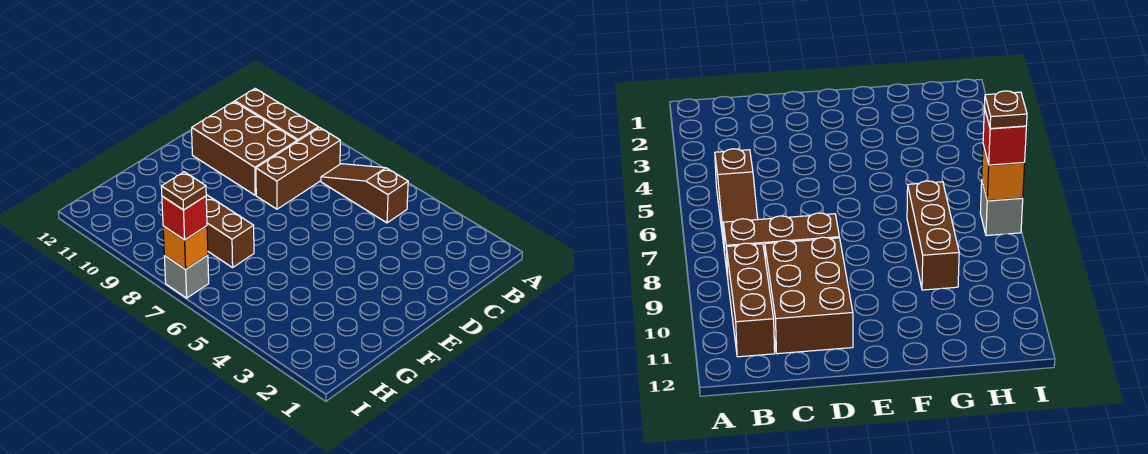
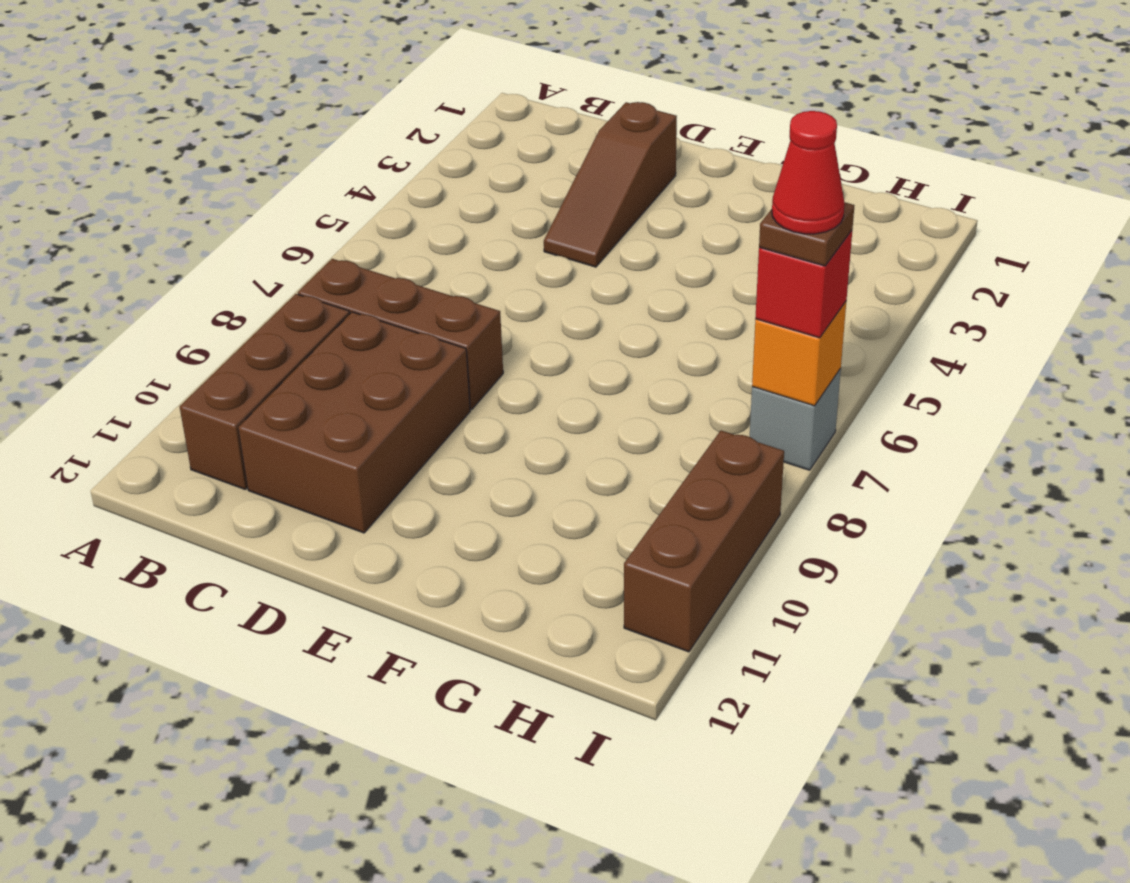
brown slope B5:B7 level 1 top 5 -> brown slope D2:D4 level 1 top 2
brown brick G7:G9 level 1 -> brown brick I9:I11 level 1
none -> red cone I7 level 5

